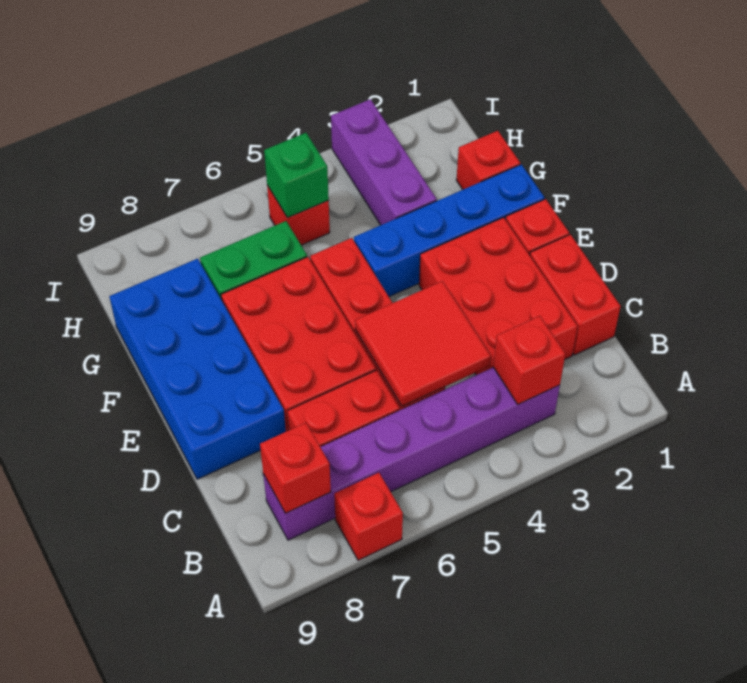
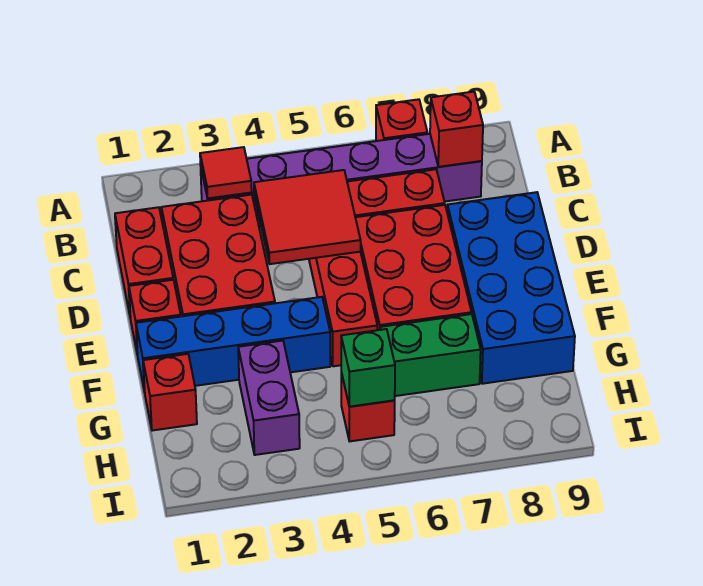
red brick B3 level 2 -> red tile B3 level 2
purple brick G3:I3 level 1 -> purple brick G3:H3 level 1

